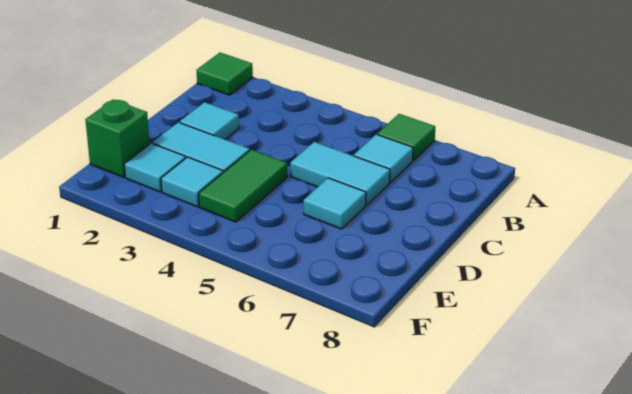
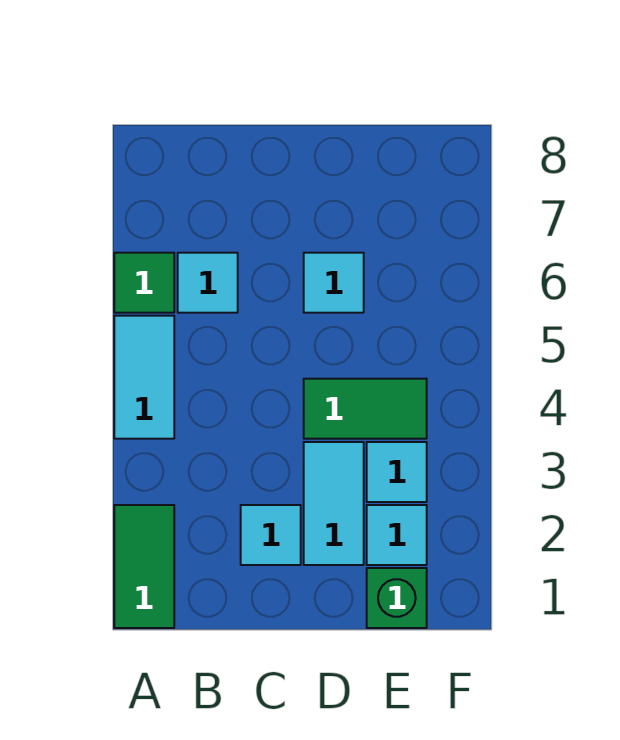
green tile A1 level 1 -> green tile A1:A2 level 1
cyan tile C5:C6 level 1 -> cyan tile A4:A5 level 1

